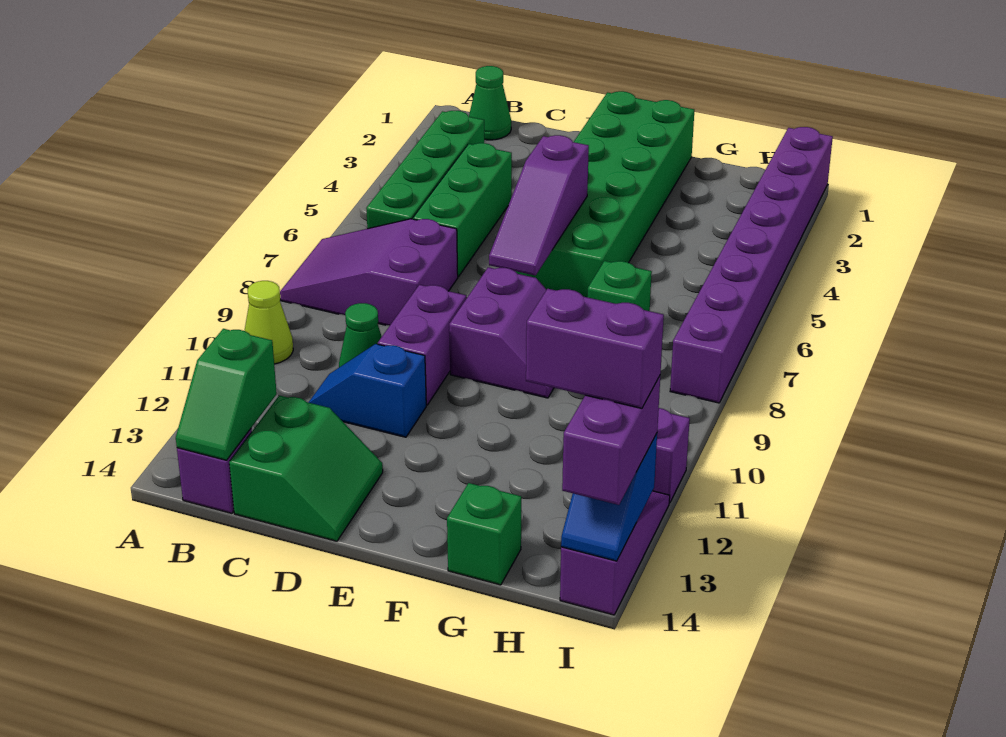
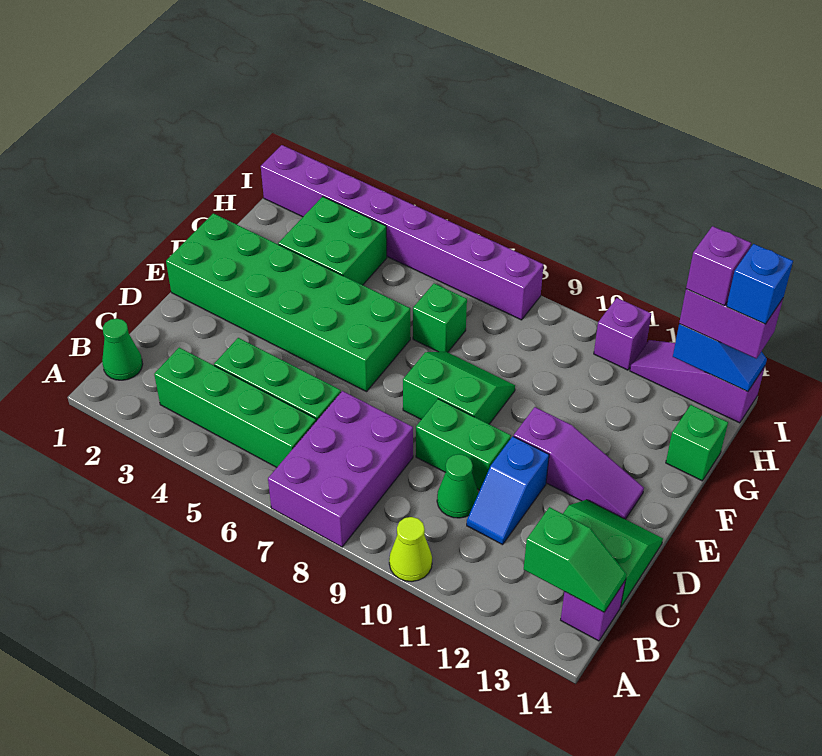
purple slope A7:C8 level 1 top C -> purple brick A7:C8 level 1
purple brick D9:D10 level 1 -> green brick D9:D10 level 1
purple slope E5:E7 level 2 top 5 -> purple slope E11:E13 level 1 top 11
purple slope E8:F9 level 1 top E -> green slope E8:F9 level 1 top E
none -> green brick G3:H4 level 1
purple brick H13:I13 level 4 -> purple brick I13 level 4
none -> blue brick I14 level 4

